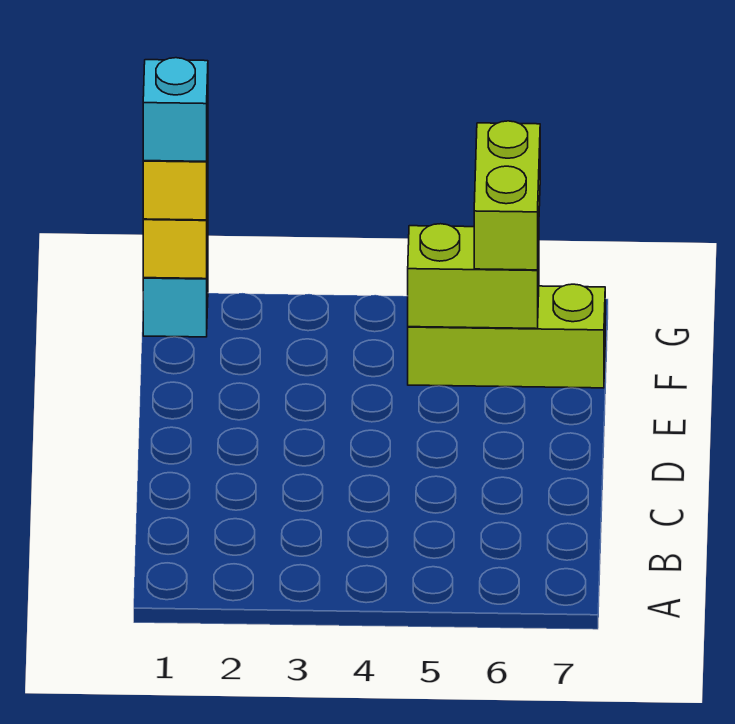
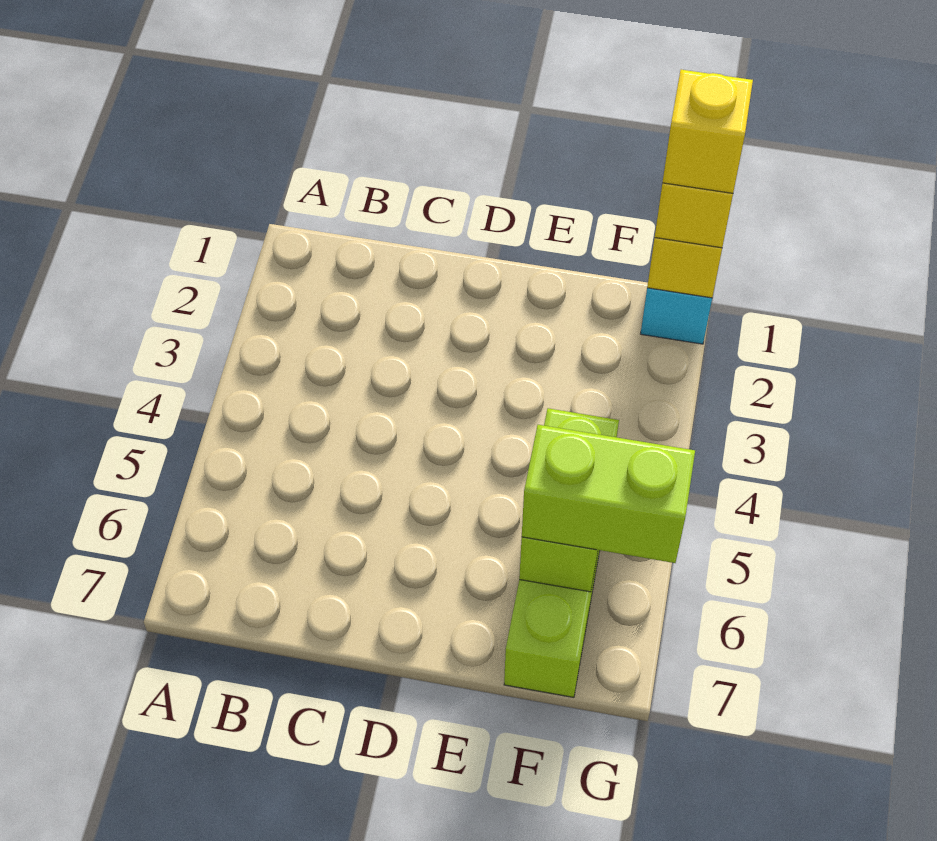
cyan brick G1 level 4 -> yellow brick G1 level 4

